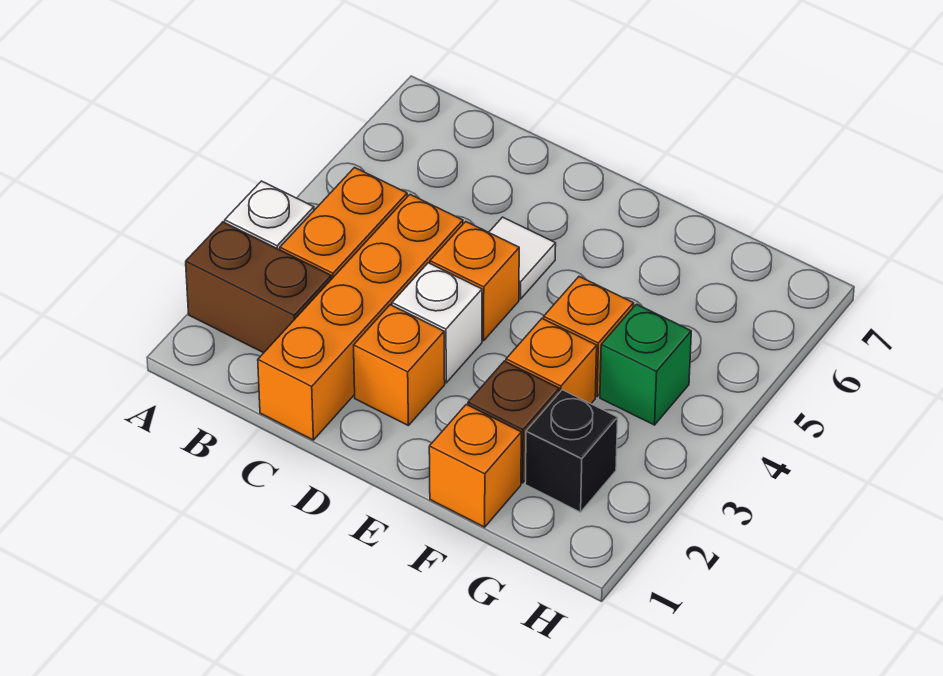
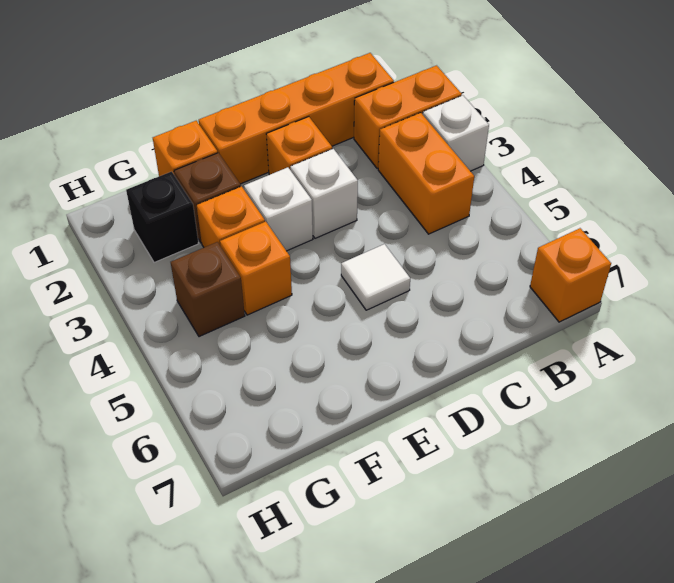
brown brick A2:B2 level 1 -> orange brick A2:B2 level 1
orange brick C1:C4 level 1 -> orange brick B1:E1 level 1
orange brick D4 level 1 -> orange brick A7 level 1
none -> white brick E3 level 1
green brick G4 level 1 -> brown brick G4 level 1

